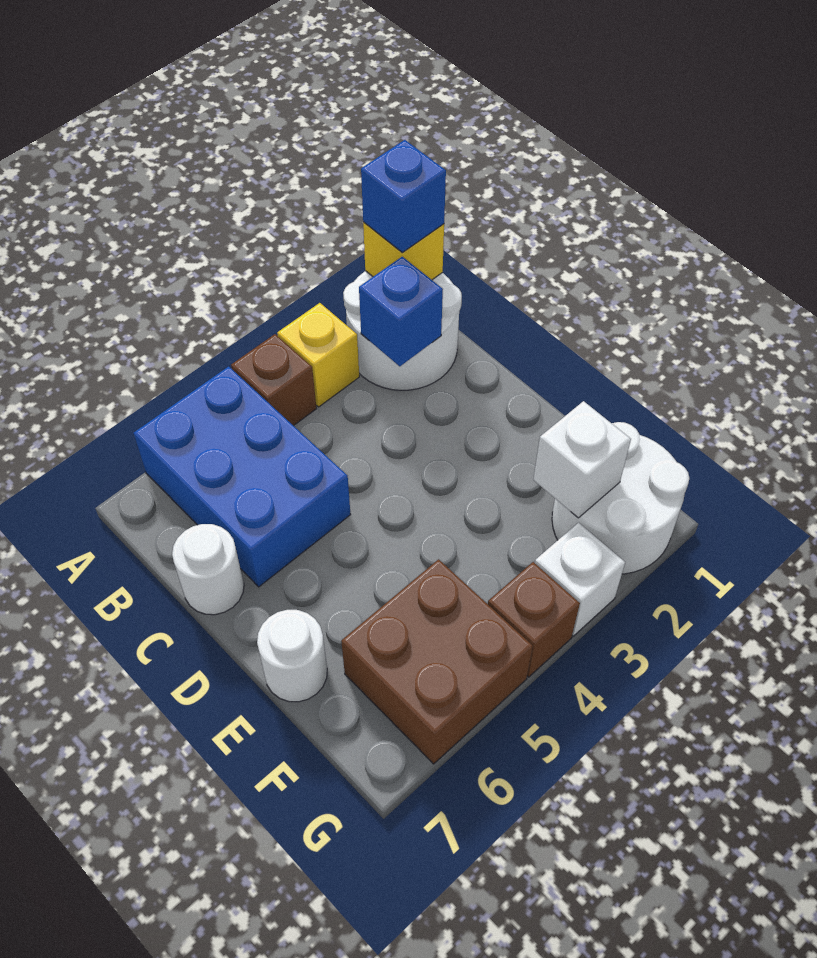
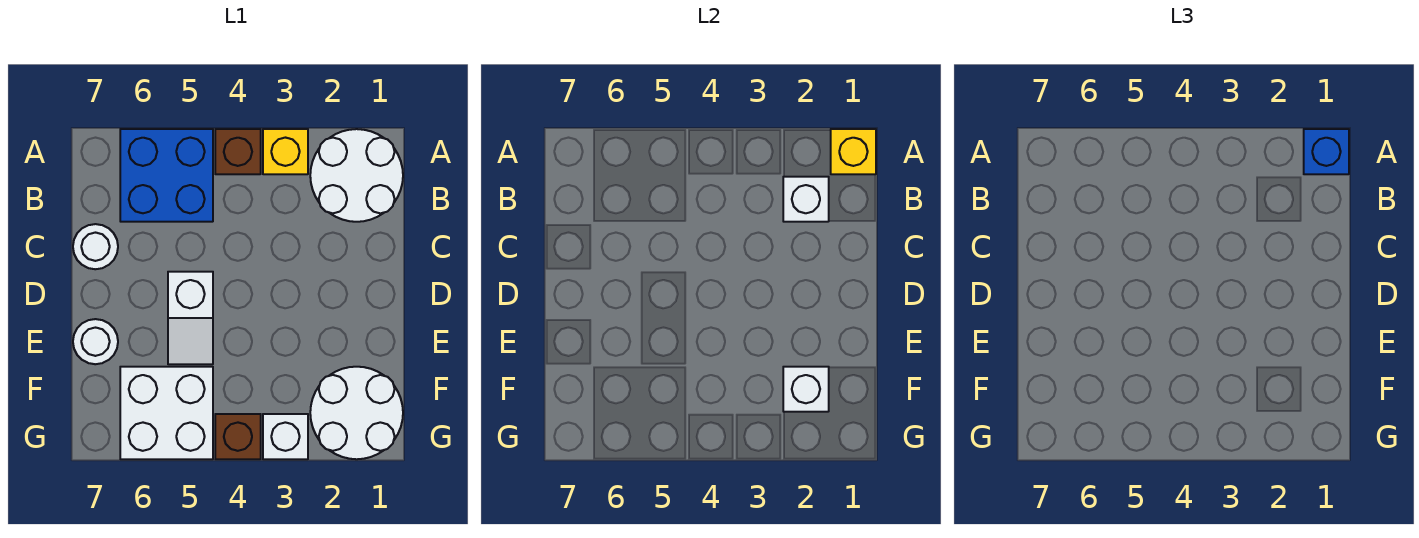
blue brick A5:C6 level 1 -> blue brick A5:B6 level 1
blue brick B2 level 2 -> white brick B2 level 2
none -> white slope D5:E5 level 1 top D
brown brick F5:G6 level 1 -> white brick F5:G6 level 1

